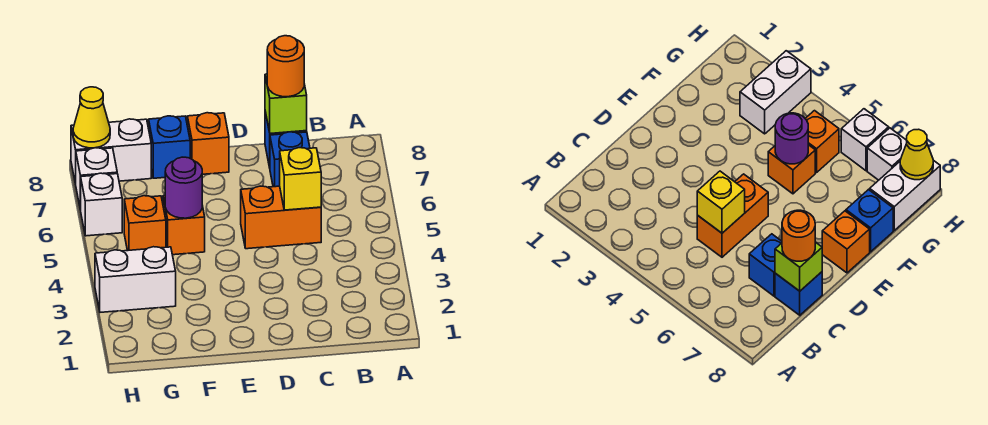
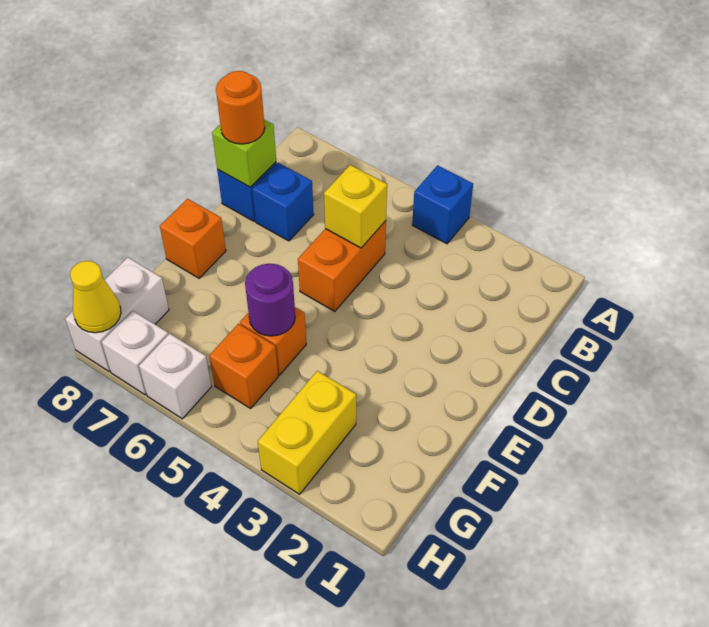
blue brick F8 level 1 -> blue brick A4 level 1
white brick G3:H3 level 1 -> yellow brick G3:H3 level 1

